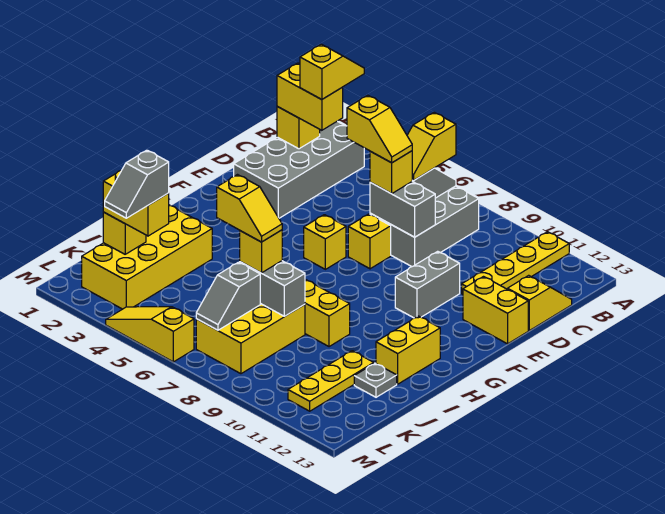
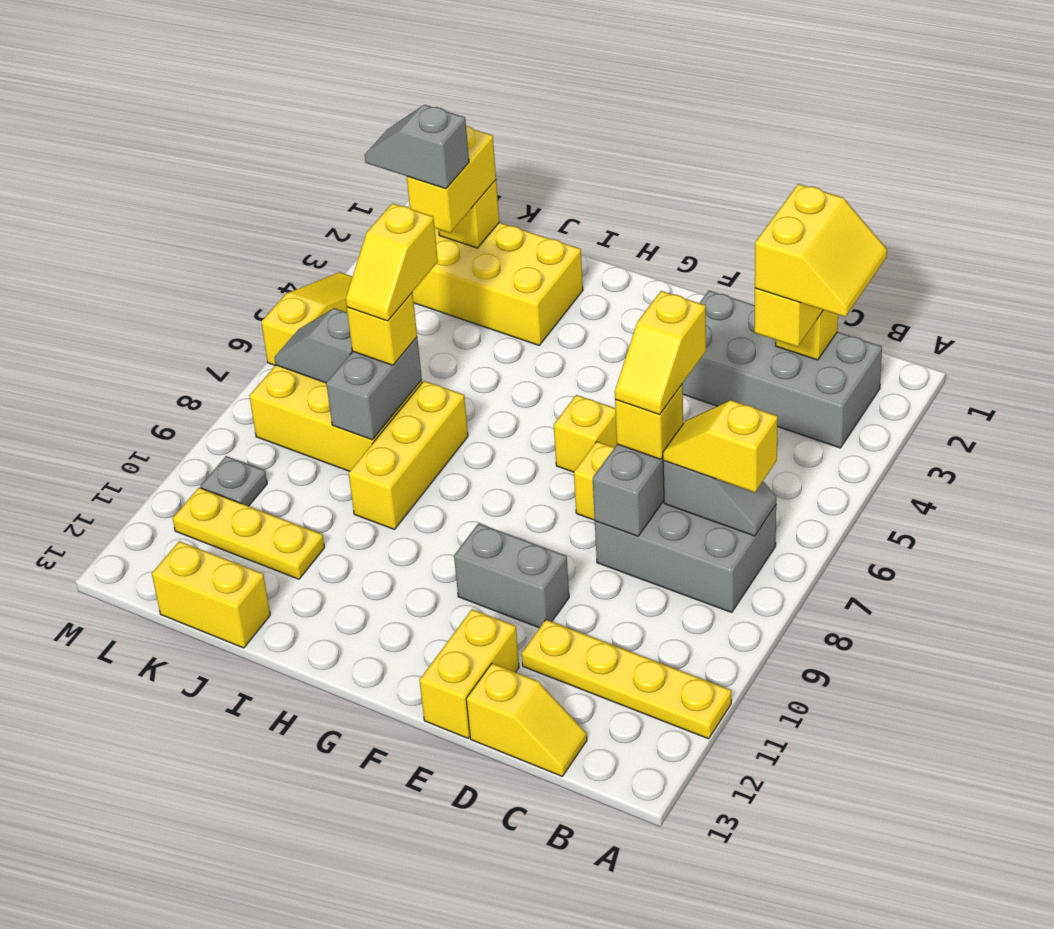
yellow slope B3:C3 level 4 top C -> yellow slope B2:C3 level 4 top C
yellow brick H12:I12 level 1 -> yellow brick J13:K13 level 1
grey plate J12 level 1 -> grey plate L10 level 1

